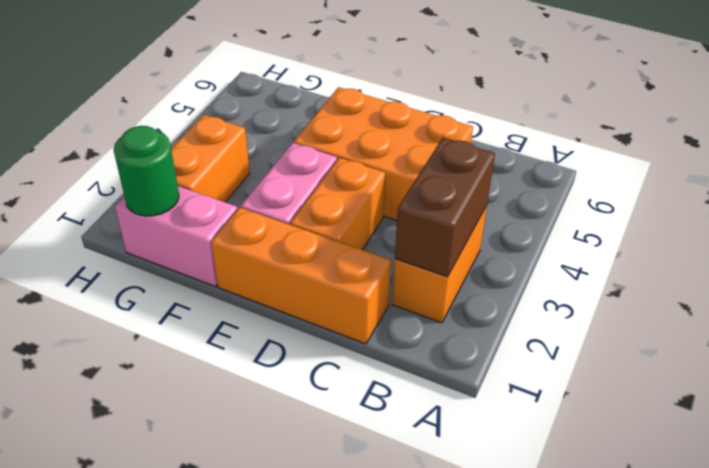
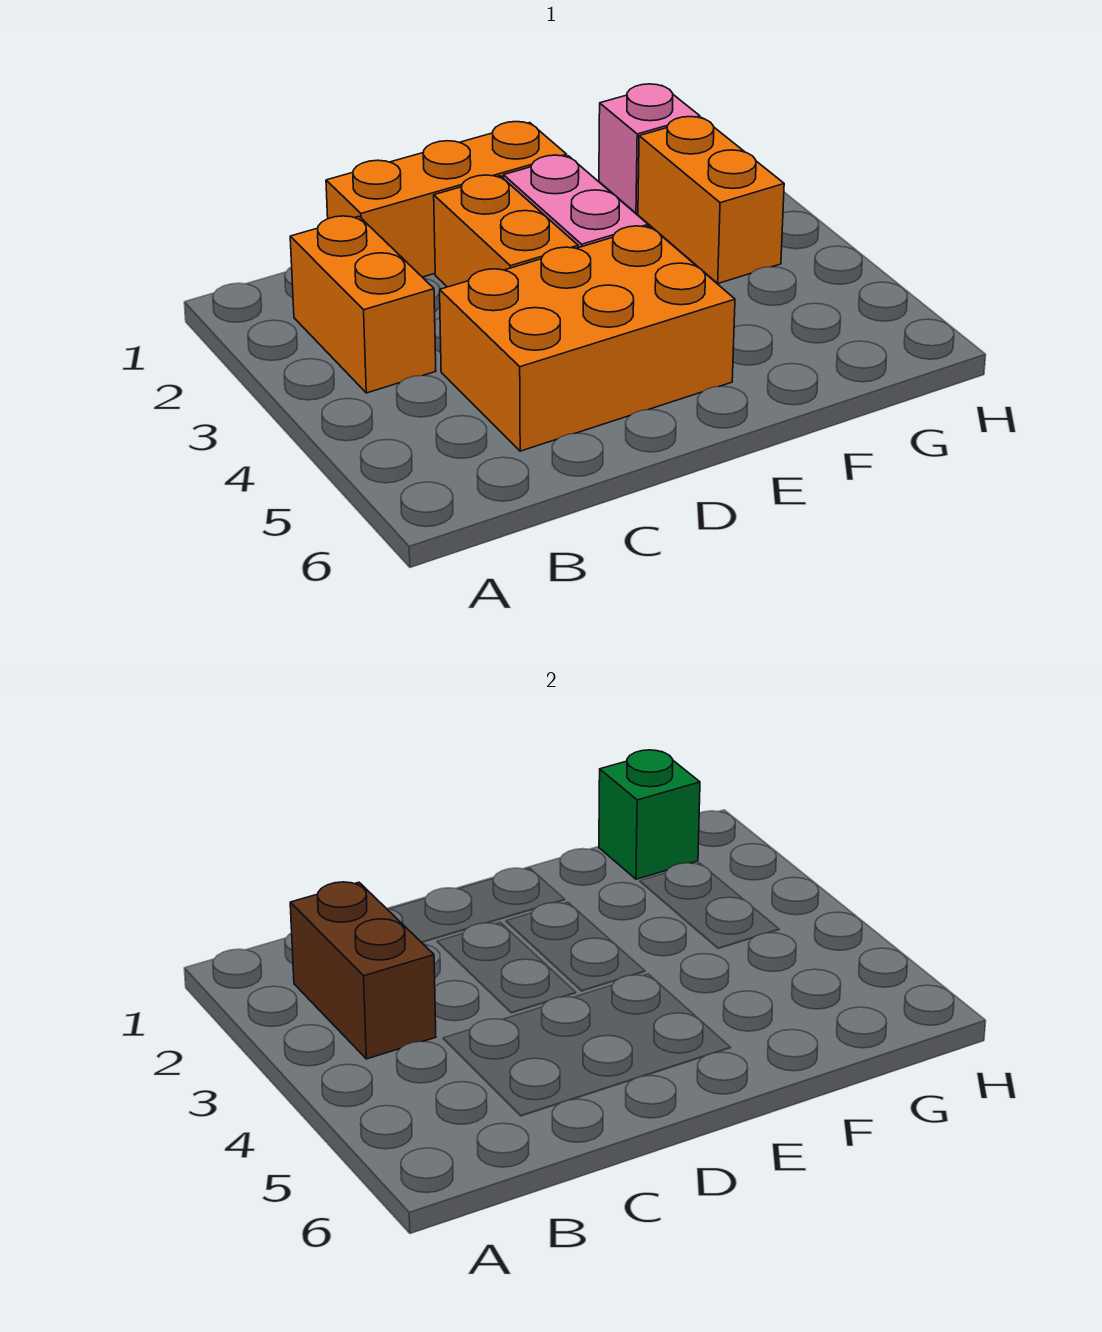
pink brick F1:G1 level 1 -> pink brick G1 level 1
green round brick G1 level 2 -> green brick G1 level 2

